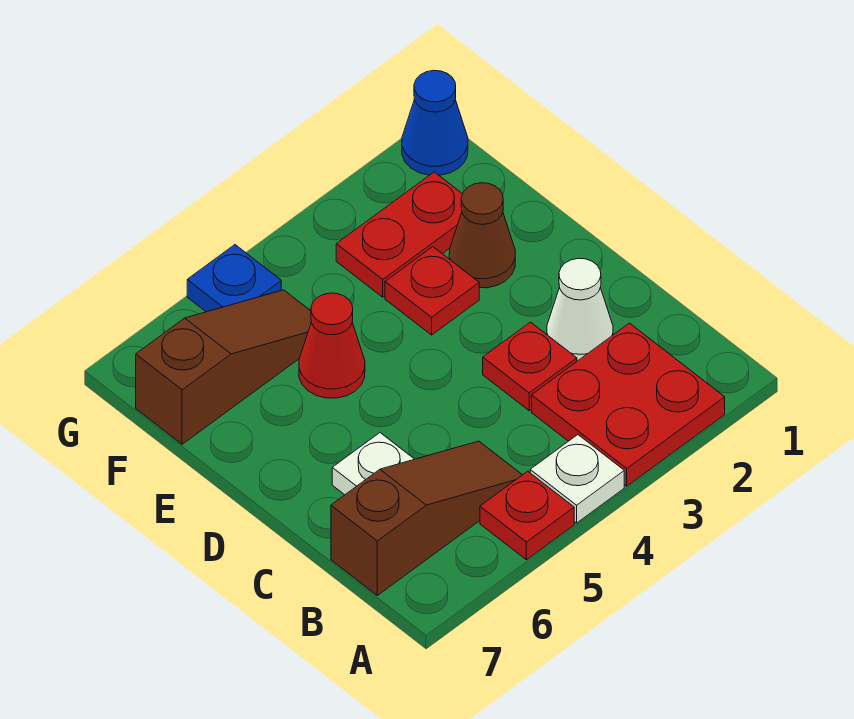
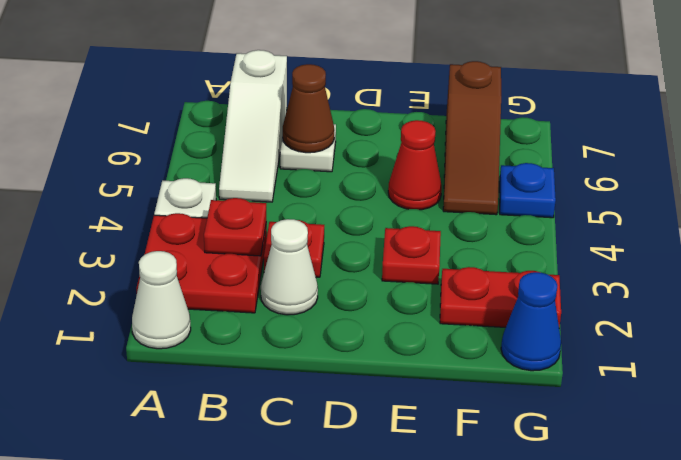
none -> white cone A1 level 1
red plate A5 level 1 -> red plate B3 level 2
brown slope B5:B7 level 1 top 7 -> white slope B5:B7 level 1 top 7
brown cone E2 level 1 -> brown cone C6 level 2
red plate F2:F3 level 1 -> red plate F2:G2 level 1

